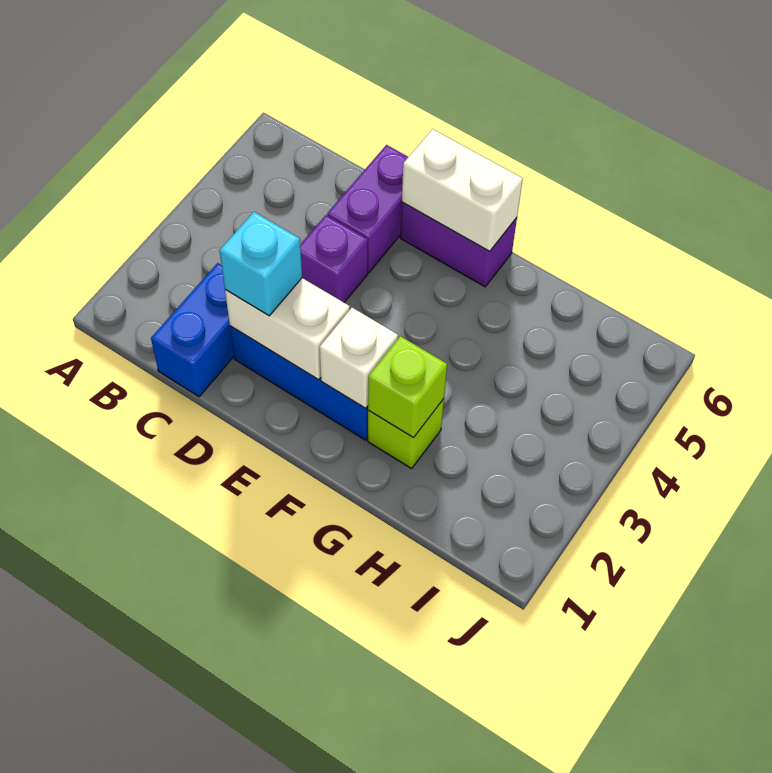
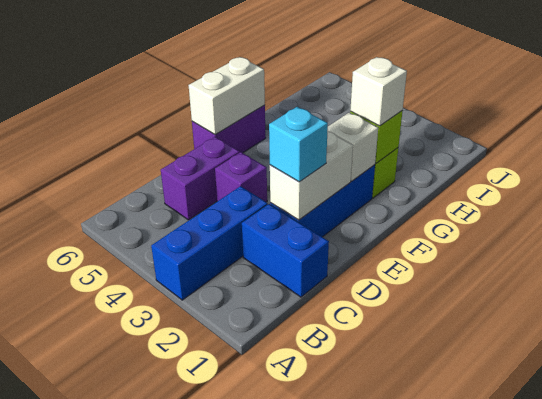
none -> blue brick A3:C3 level 1
purple brick D5:D6 level 1 -> purple brick C5:D5 level 1
none -> white brick G2 level 3

